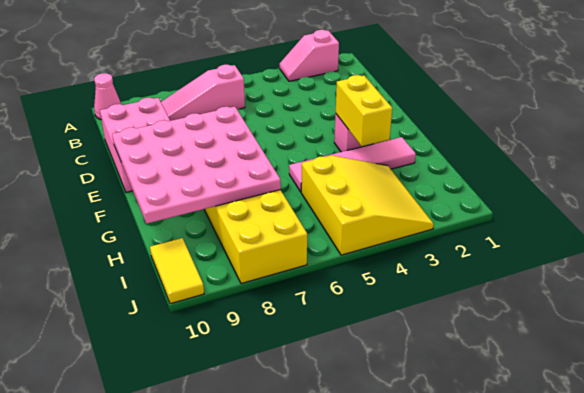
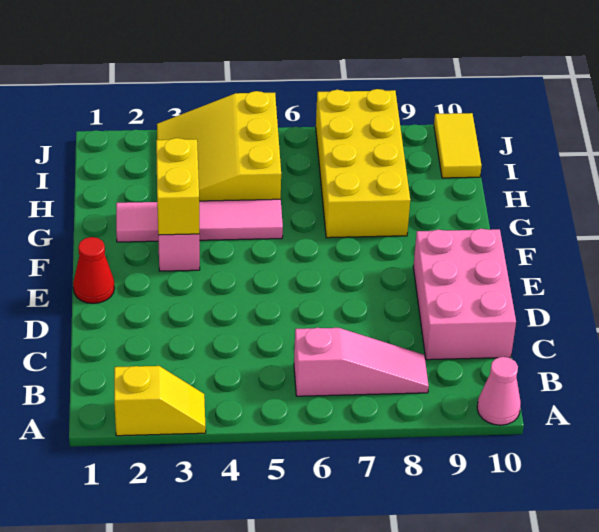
pink slope A2:A3 level 1 top 2 -> yellow slope A2:A3 level 1 top 2
none -> red cone E1 level 1
pink plate E7:H10 level 2 -> none

